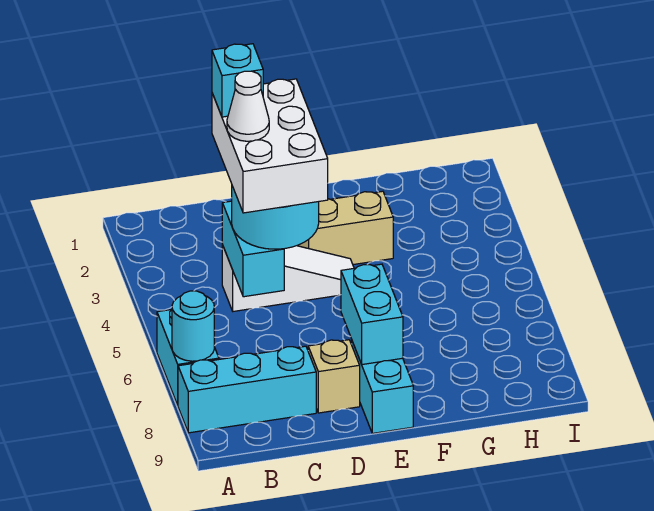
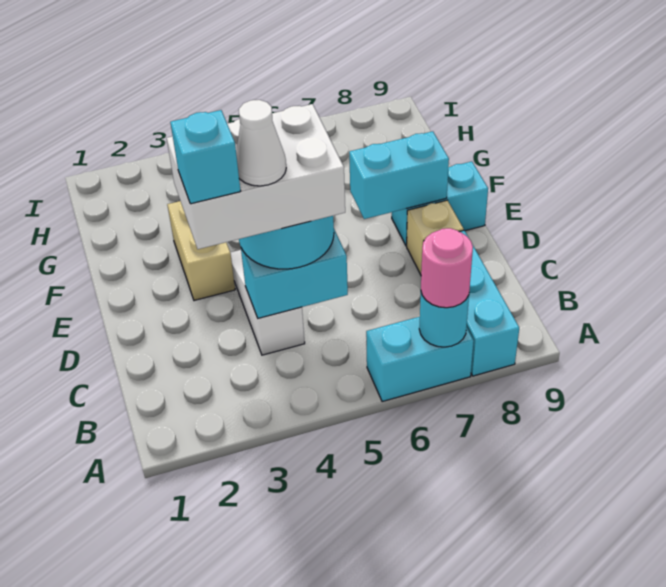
none -> pink round brick A7 level 3

